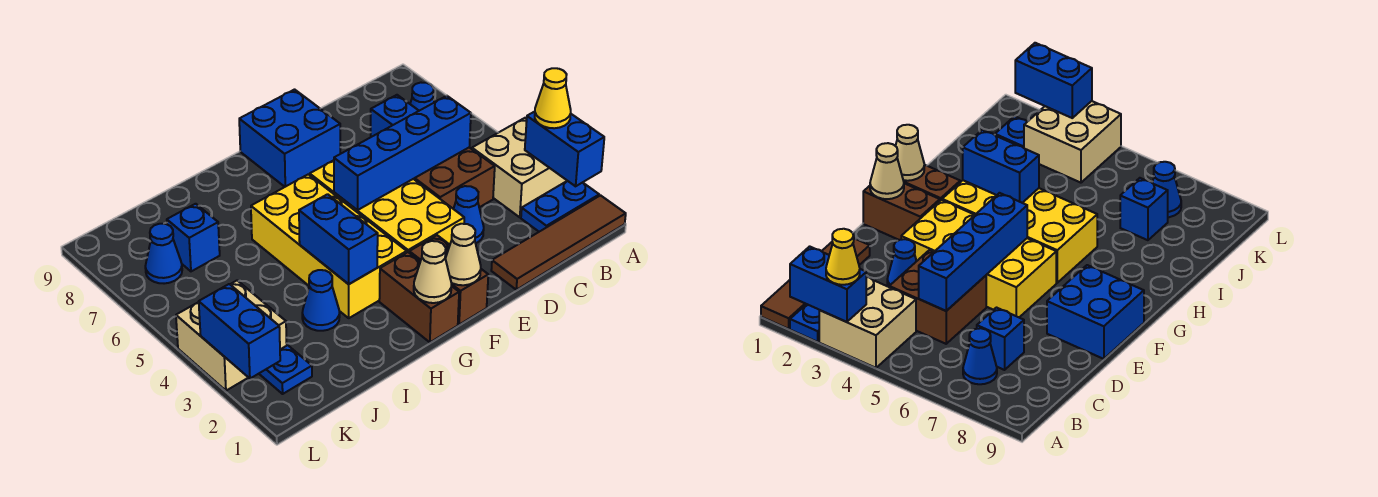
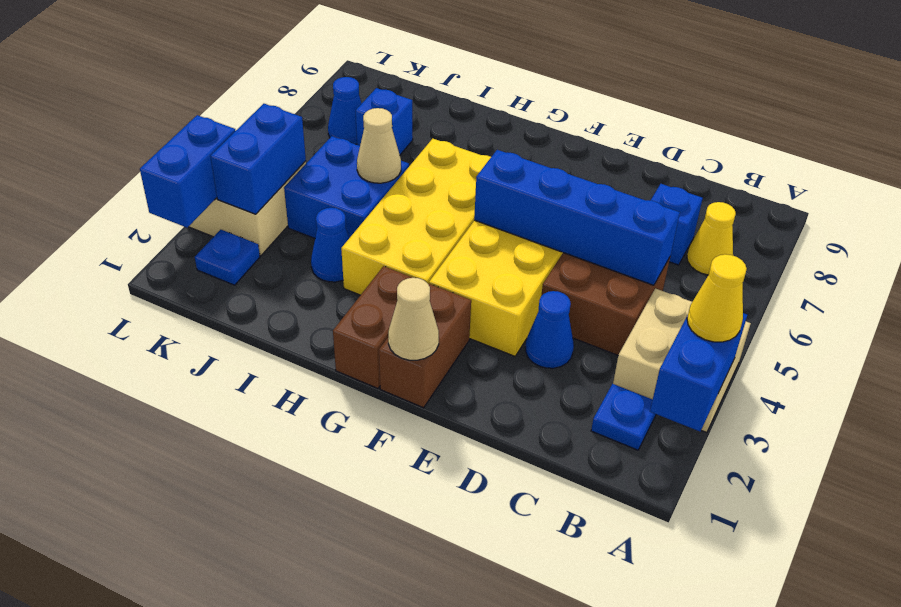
brown tile A1:D1 level 1 -> none
blue plate A2:B2 level 1 -> blue plate B2 level 1
blue cone B7 level 1 -> yellow cone B7 level 1
blue brick E8:F9 level 1 -> blue brick I4:J5 level 1
tan cone G1 level 2 -> tan cone I5 level 2
blue brick H3:H4 level 2 -> blue brick K3:K4 level 2

